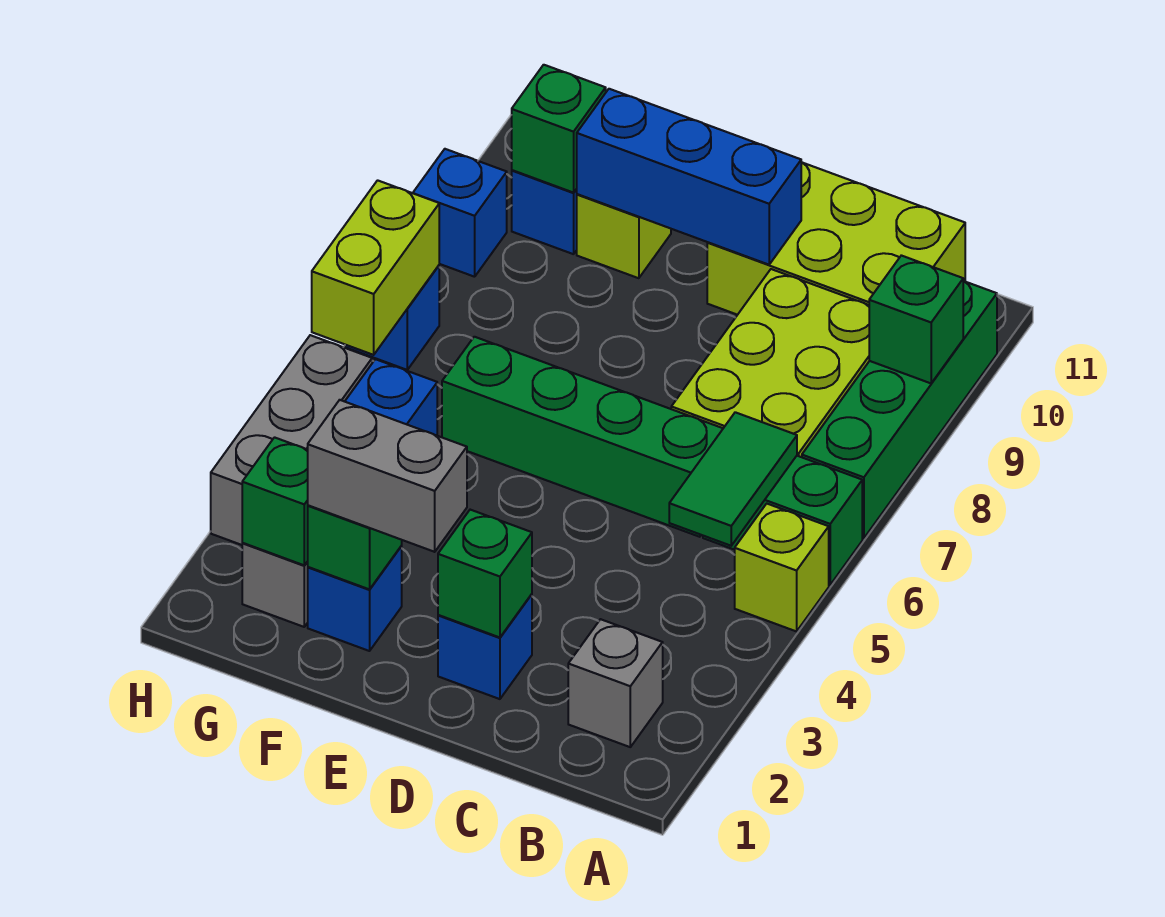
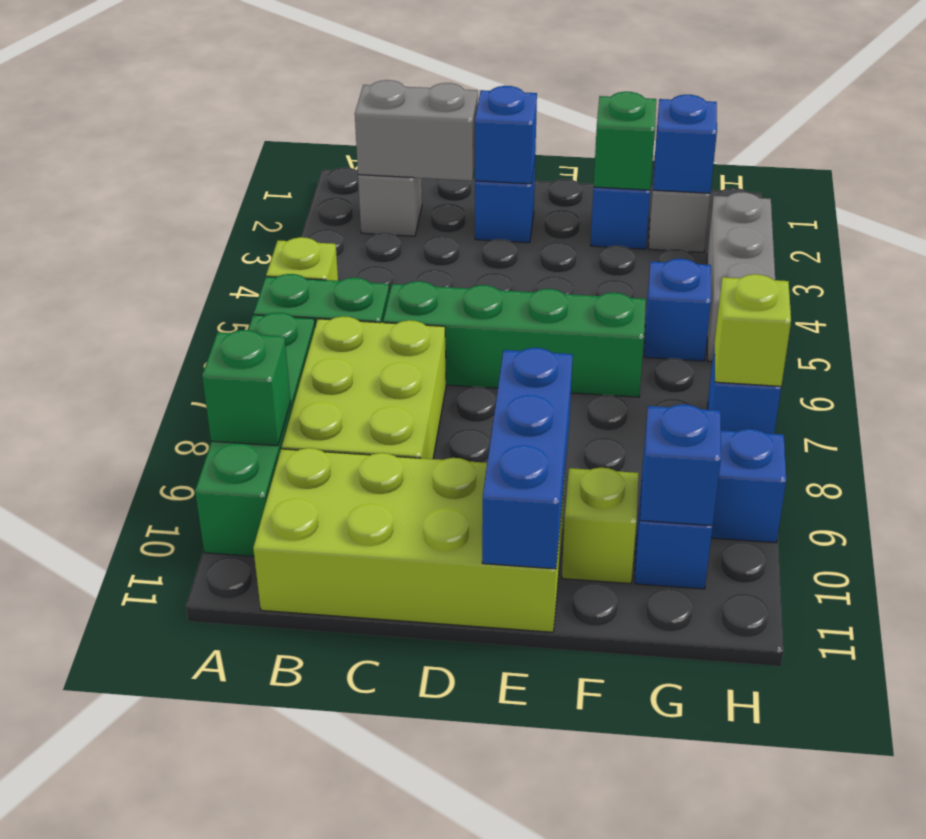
green tile B5:B6 level 2 -> none
lime brick B10:D11 level 1 -> lime brick B10:E11 level 1
green brick D2 level 2 -> blue brick D2 level 2
blue brick D10:F10 level 2 -> blue brick E9:E11 level 2
grey brick E2:F2 level 3 -> grey brick B2:C2 level 2
green brick G2 level 2 -> blue brick G2 level 2
green brick G10 level 2 -> blue brick G10 level 2
lime brick H6:H7 level 2 -> lime brick H7 level 2

